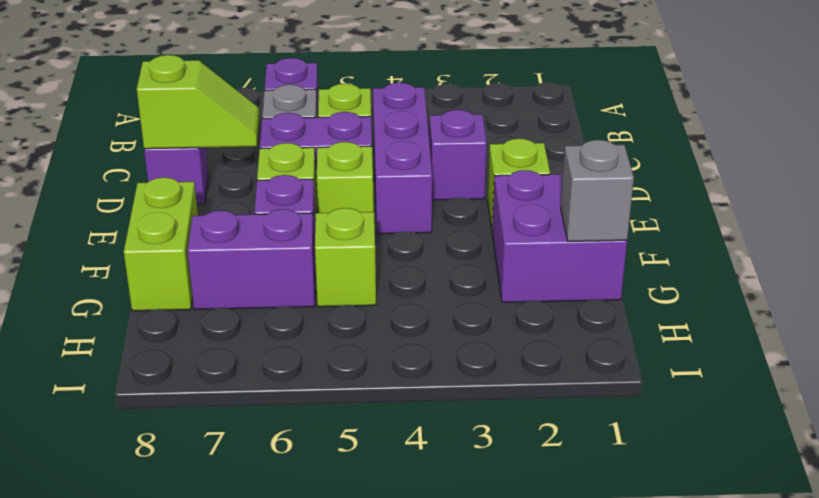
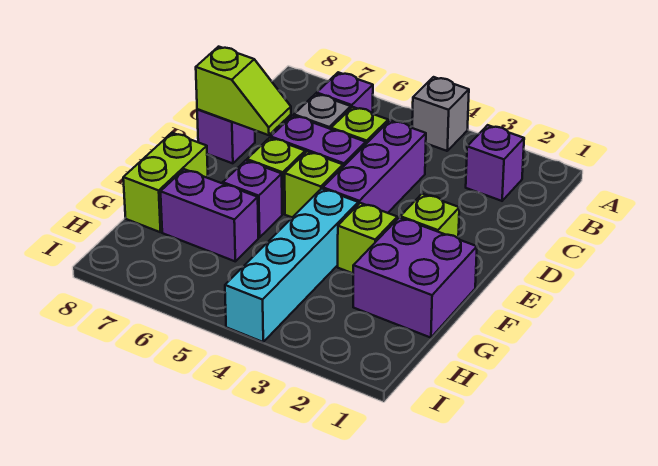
purple brick D3 level 1 -> purple brick B2 level 1
none -> cyan brick F4:I4 level 1
grey brick G1 level 2 -> grey brick A4 level 1
lime brick G5 level 1 -> lime brick F3 level 1

